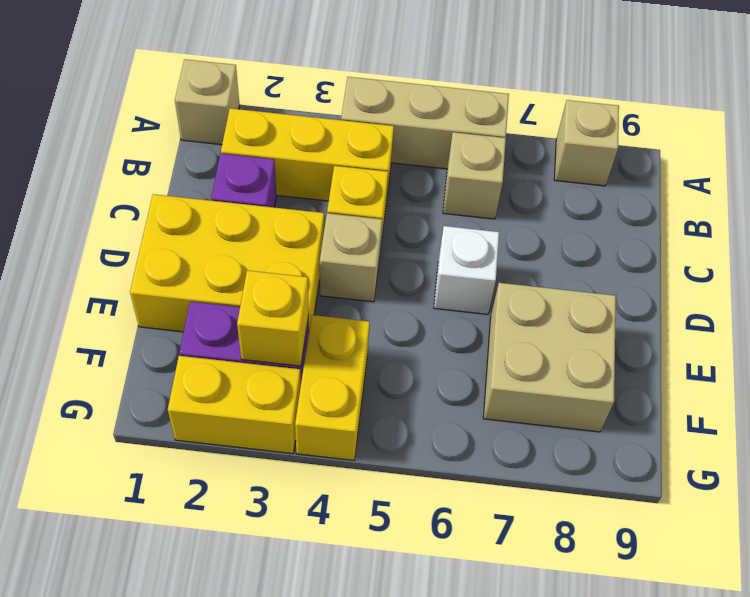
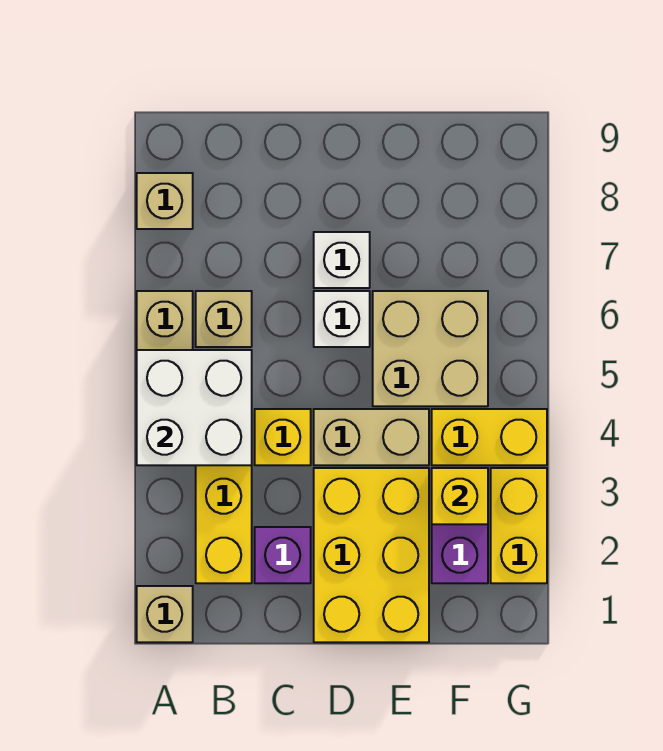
none -> white brick A4:B5 level 2
tan brick D4 level 1 -> tan brick D4:E4 level 1
none -> white brick D7 level 1
tan brick E7:F8 level 1 -> tan brick E5:F6 level 1

